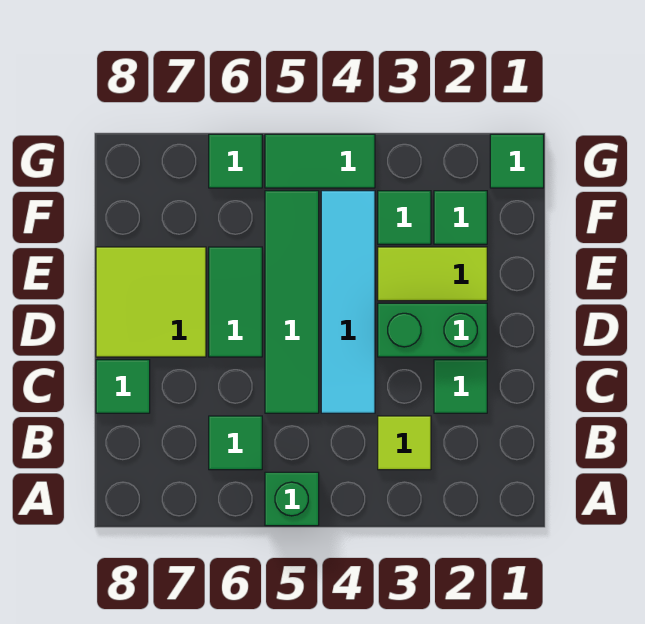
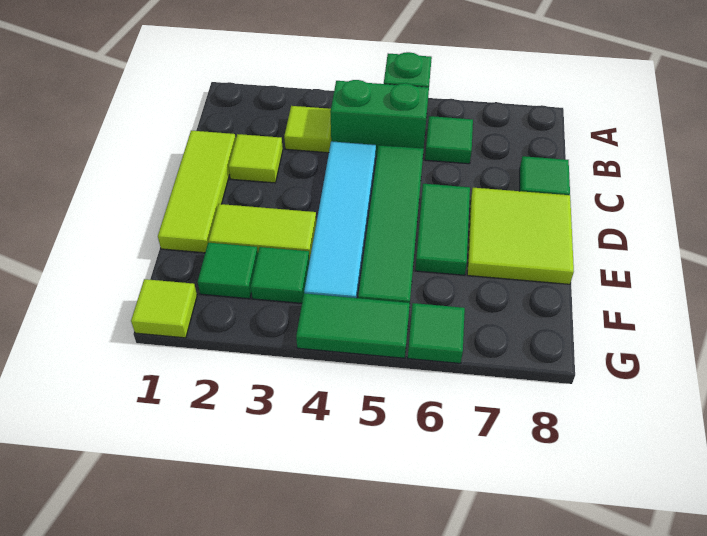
none -> lime tile C1:E1 level 1
green tile C2 level 1 -> lime tile C2 level 1
green brick D2:D3 level 1 -> green brick B4:B5 level 1
green tile G1 level 1 -> lime tile G1 level 1

